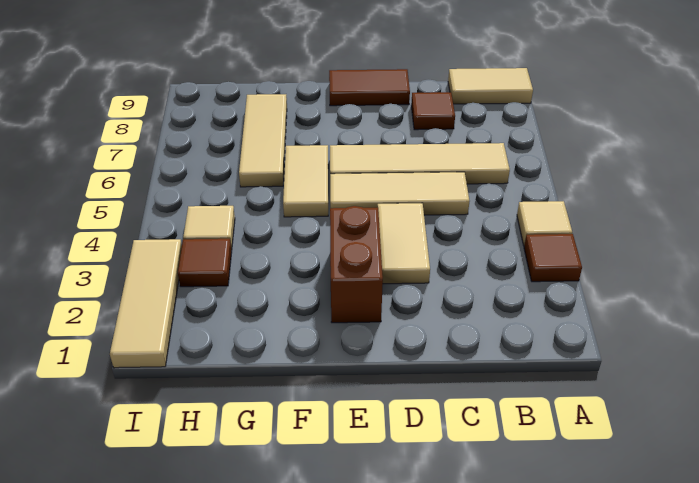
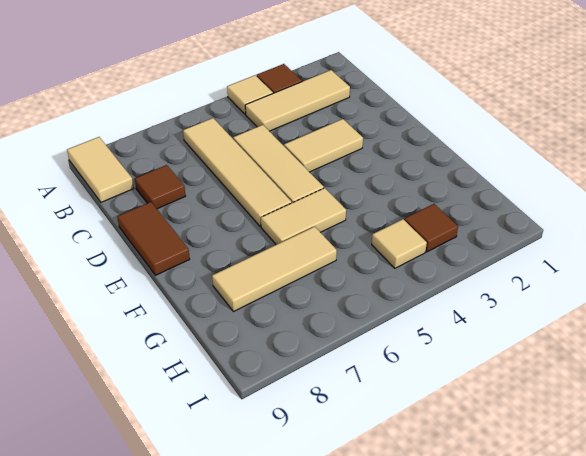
brown brick E2:E3 level 1 -> none
tan tile I1:I3 level 1 -> tan tile B2:B4 level 1

